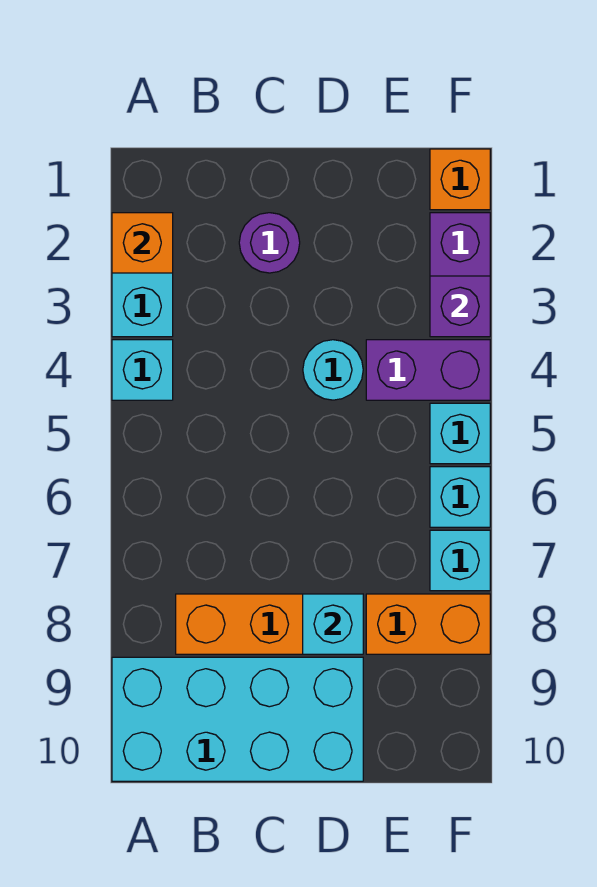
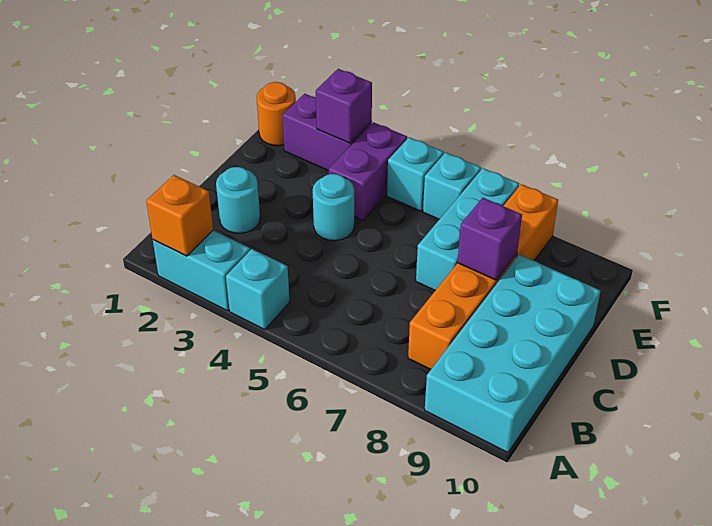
purple round brick C2 level 1 -> cyan round brick C2 level 1
cyan brick D8 level 2 -> purple brick D8 level 2
orange brick F1 level 1 -> orange round brick F1 level 1
cyan brick F7 level 1 -> cyan brick D7:F7 level 1

